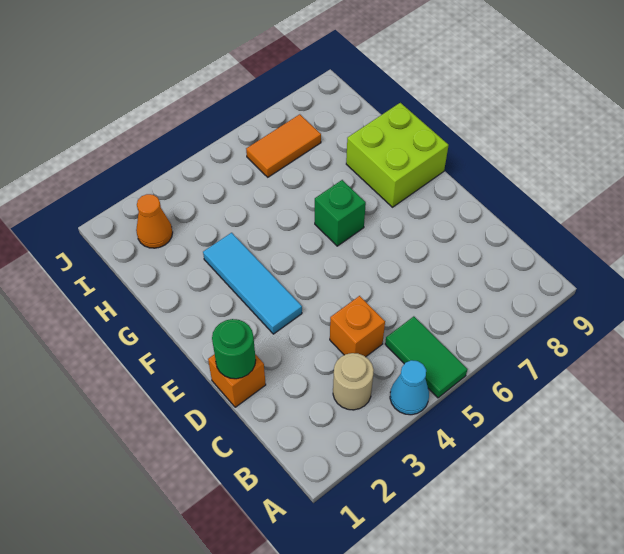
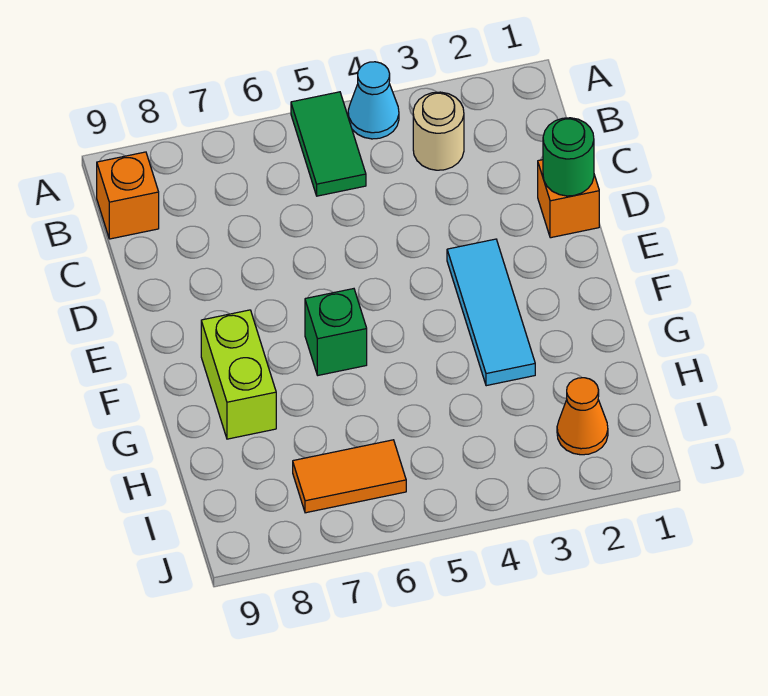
orange brick C4 level 1 -> orange brick B9 level 1
lime brick F8:G9 level 1 -> lime brick F8:G8 level 1

